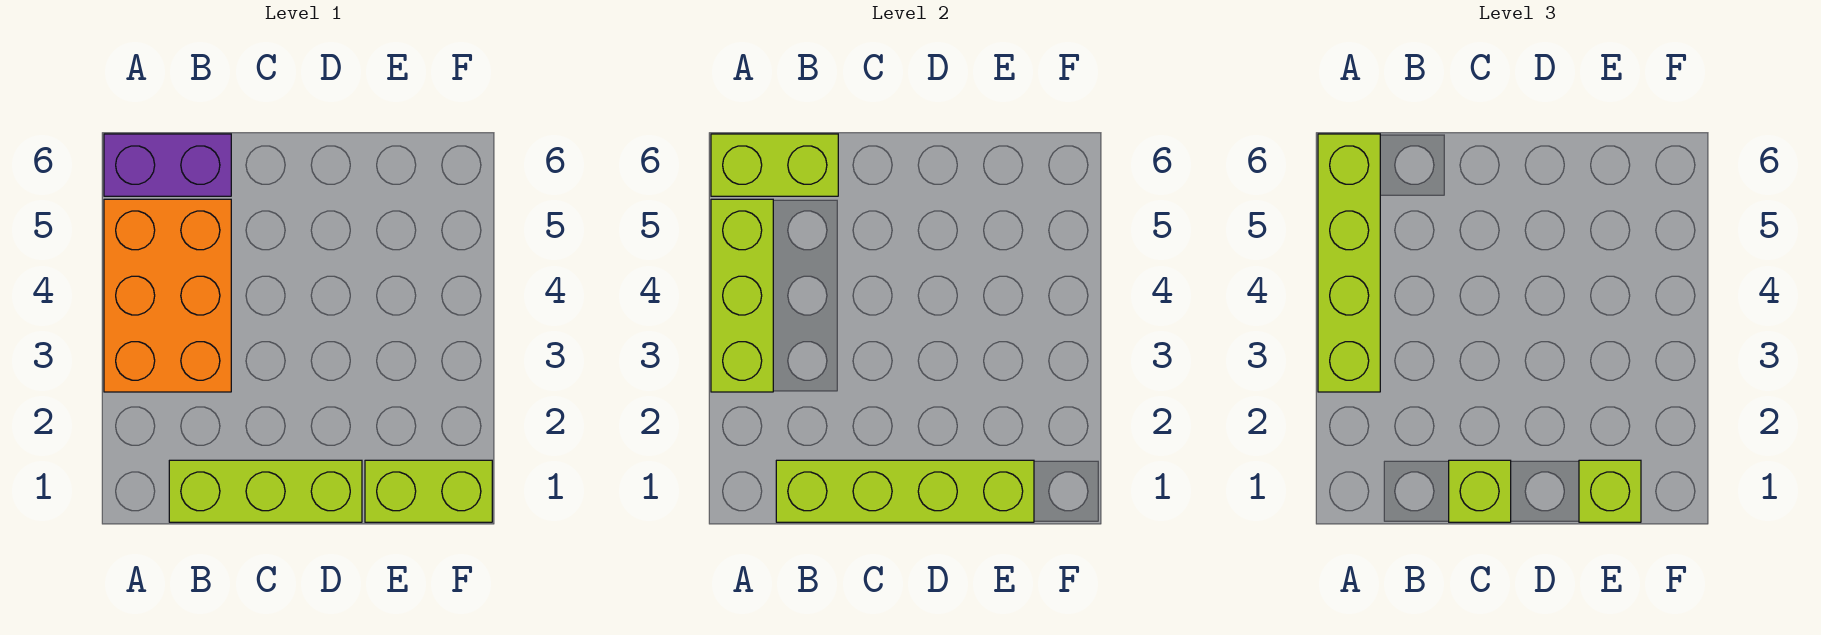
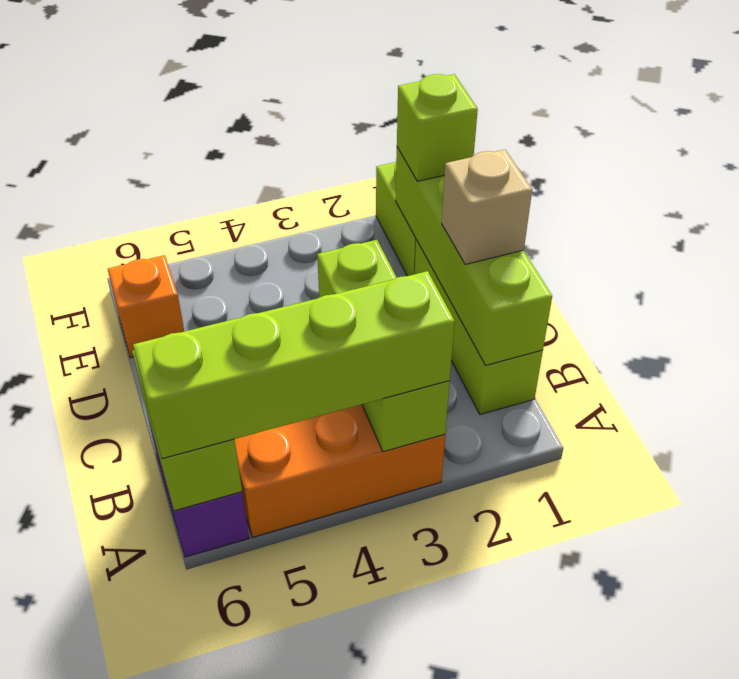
lime brick A3:A5 level 2 -> lime brick A3:C3 level 2
lime brick C1 level 3 -> tan brick C1 level 3
none -> orange brick E6 level 1

